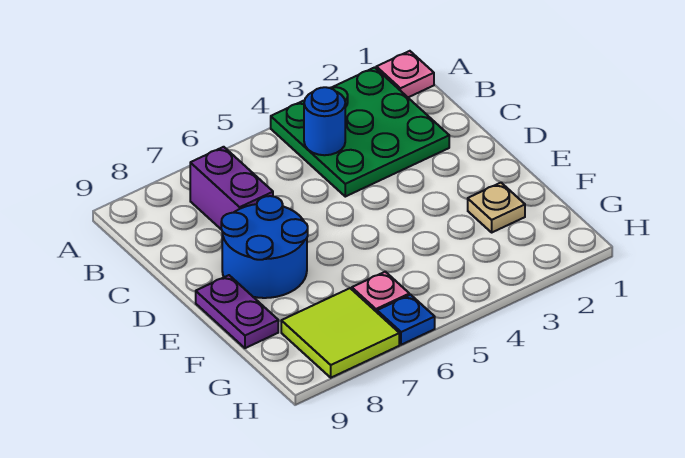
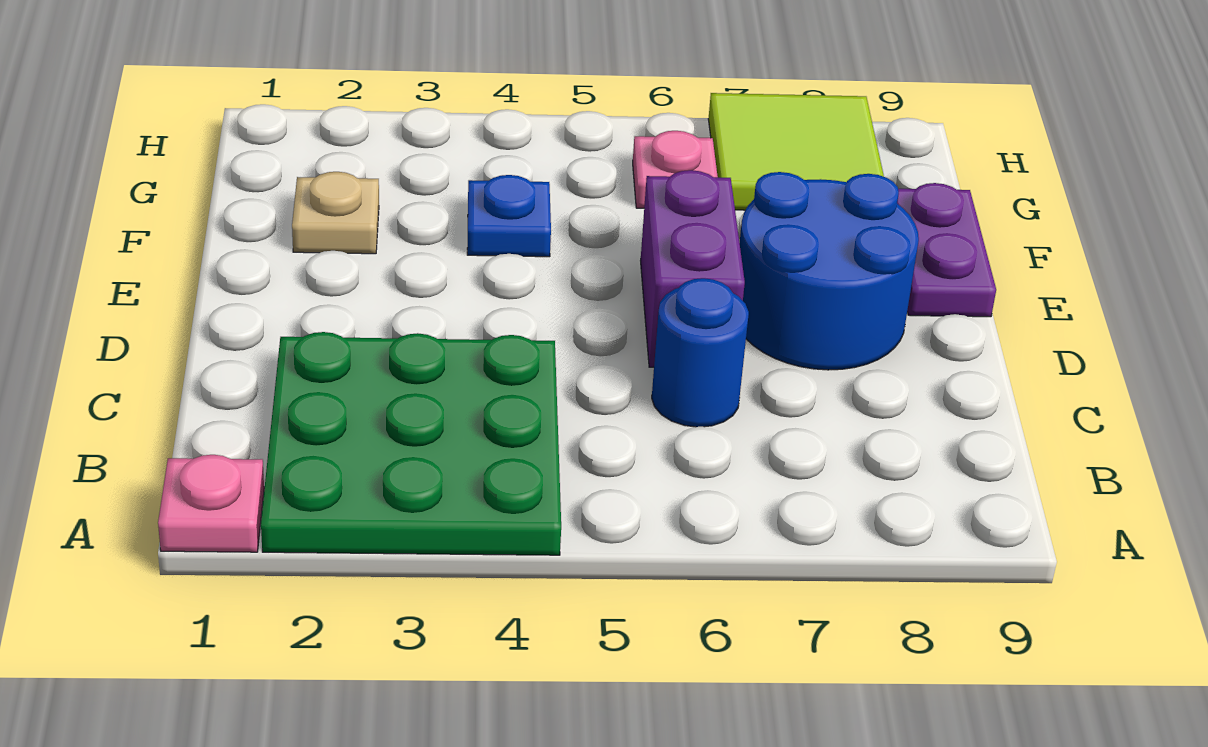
blue round brick B4 level 2 -> blue round brick C6 level 1
purple brick B7:C7 level 1 -> purple brick D6:E6 level 1
blue plate H6 level 1 -> blue plate F4 level 1

